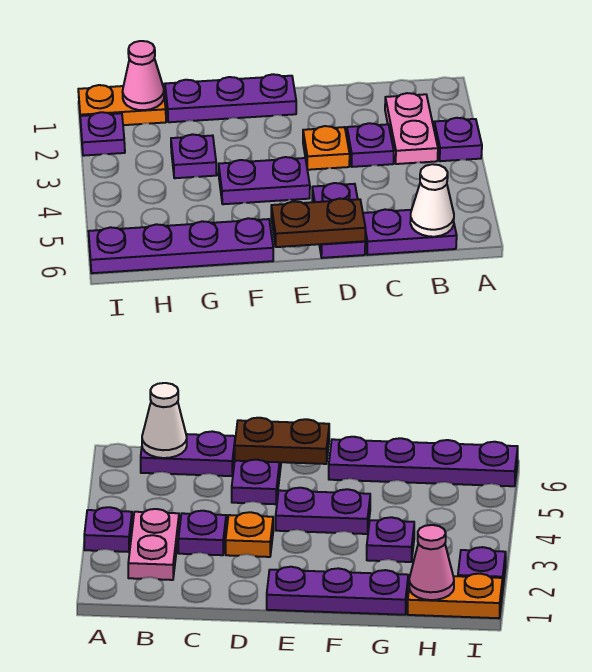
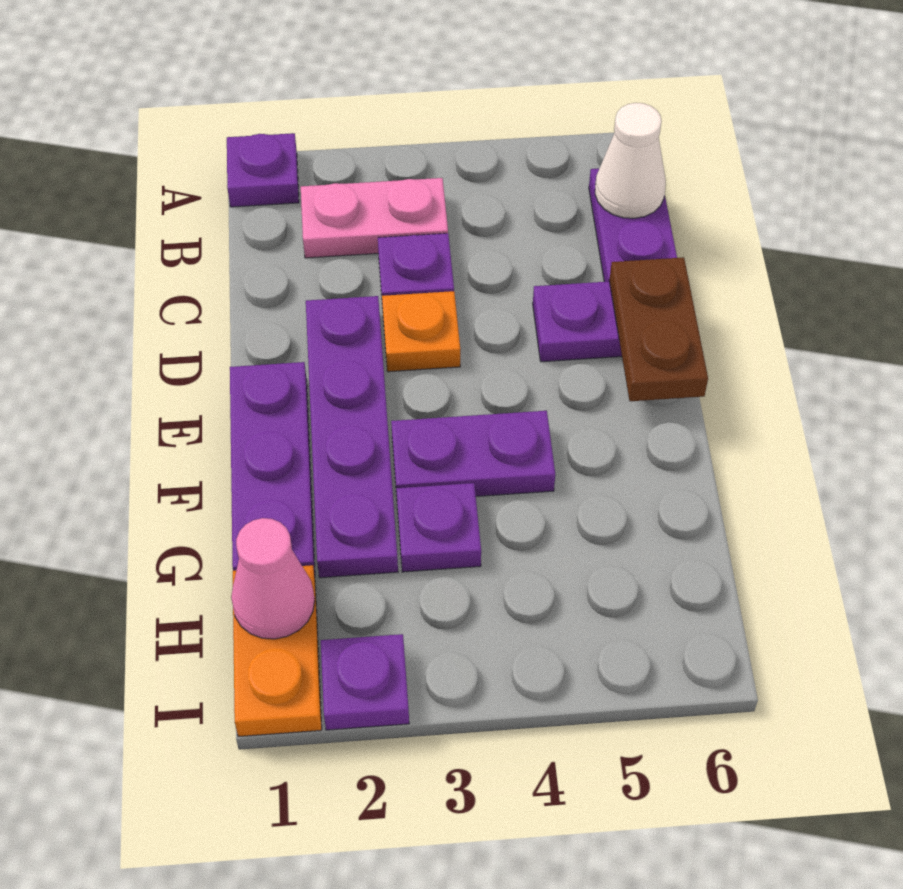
purple plate A3 level 1 -> purple plate A1 level 1
purple plate E4:F4 level 1 -> purple plate F3:F4 level 1
purple plate F6:I6 level 1 -> purple plate D2:G2 level 1

